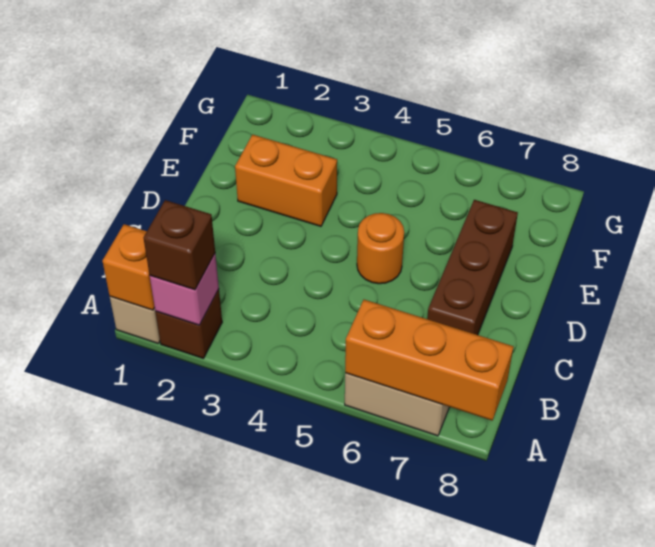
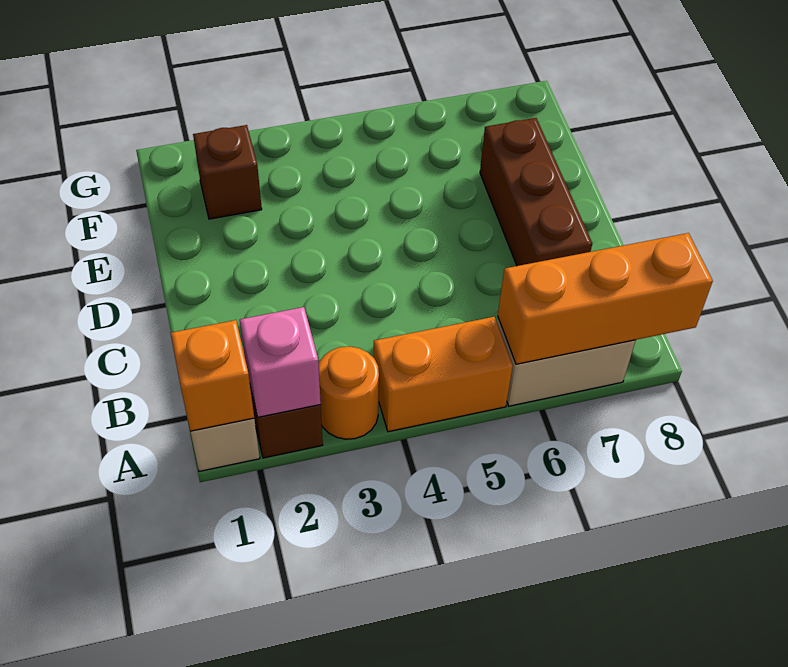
brown brick A2 level 3 -> brown brick F2 level 1
orange round brick D5 level 1 -> orange round brick A3 level 1
orange brick E2:E3 level 1 -> orange brick A4:A5 level 1

